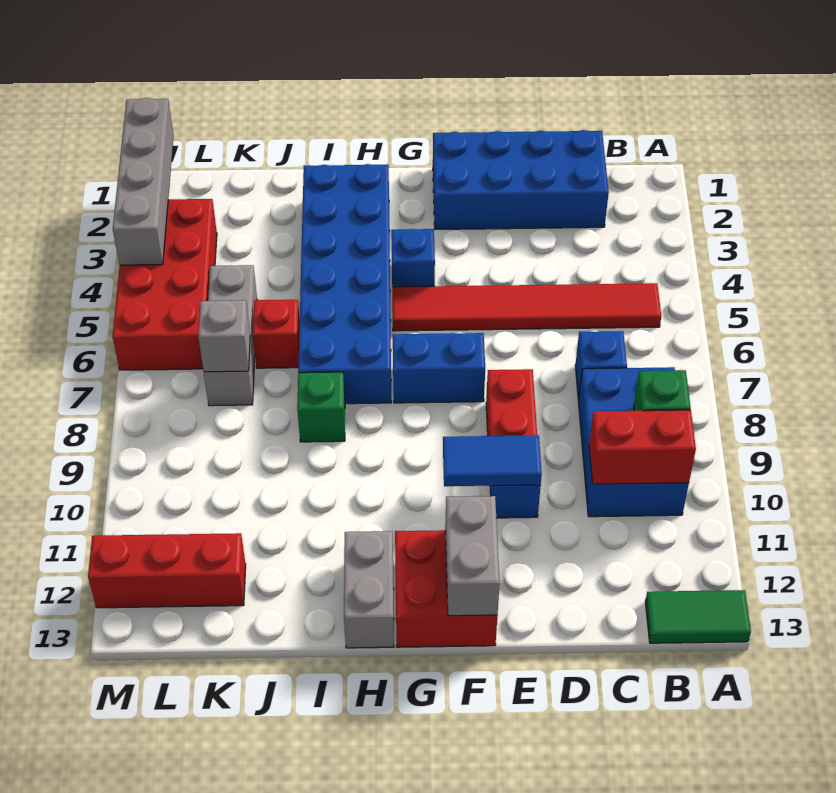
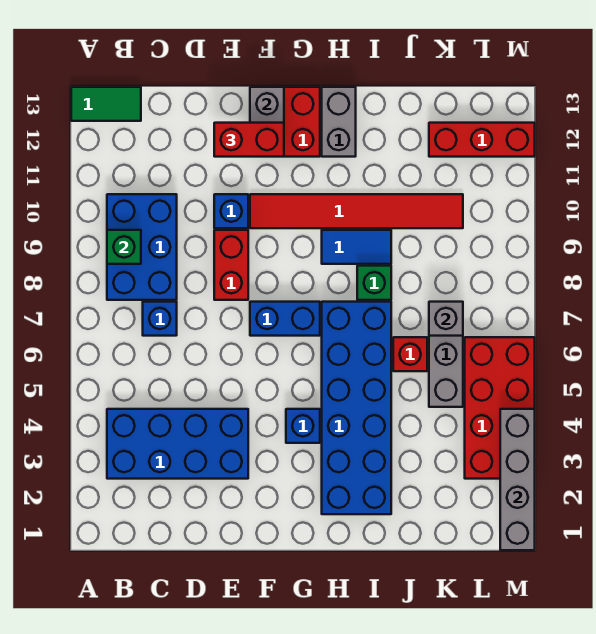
red tile B5:G5 level 1 -> red tile F10:K10 level 1
red brick B10:C10 level 2 -> red brick E12:F12 level 3
blue brick C1:F2 level 1 -> blue brick B3:E4 level 1
blue tile E10:F10 level 2 -> blue tile H9:I9 level 1

